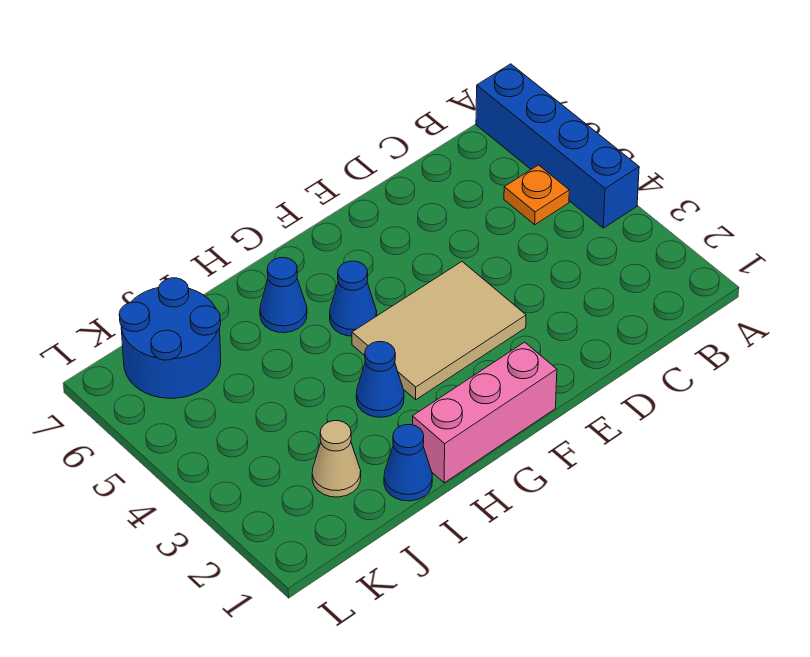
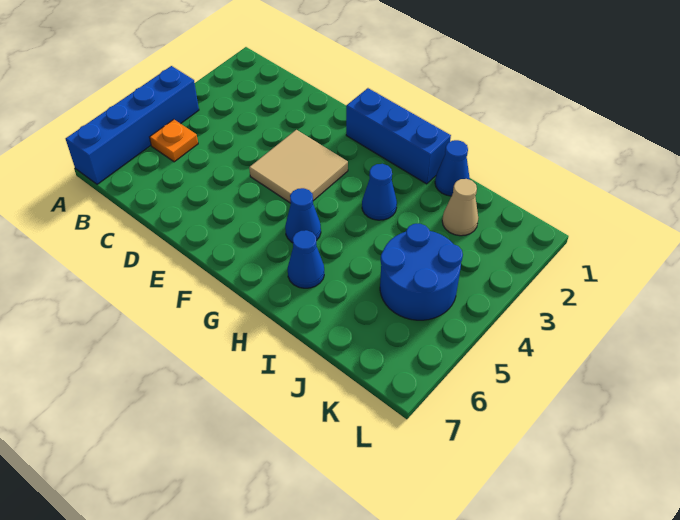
tan tile E3:G4 level 1 -> tan tile E3:F4 level 1
pink brick F1:H1 level 1 -> blue brick F1:H1 level 1
blue round brick J6:K7 level 1 -> blue round brick J4:K5 level 1

